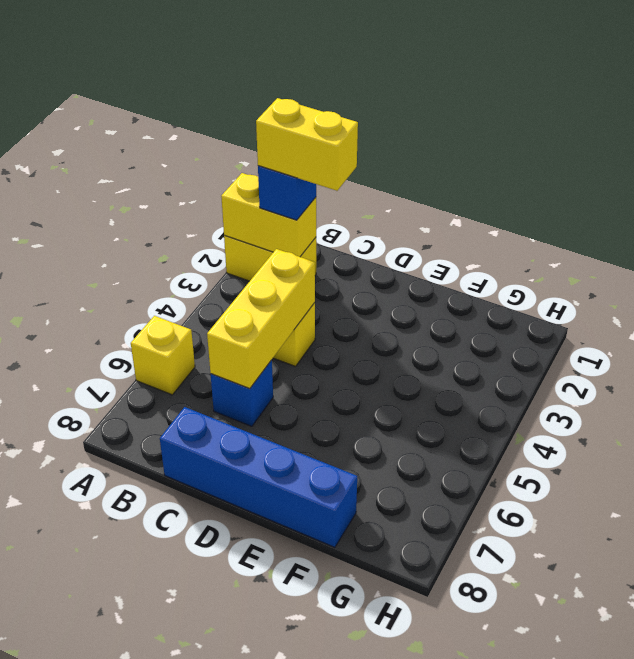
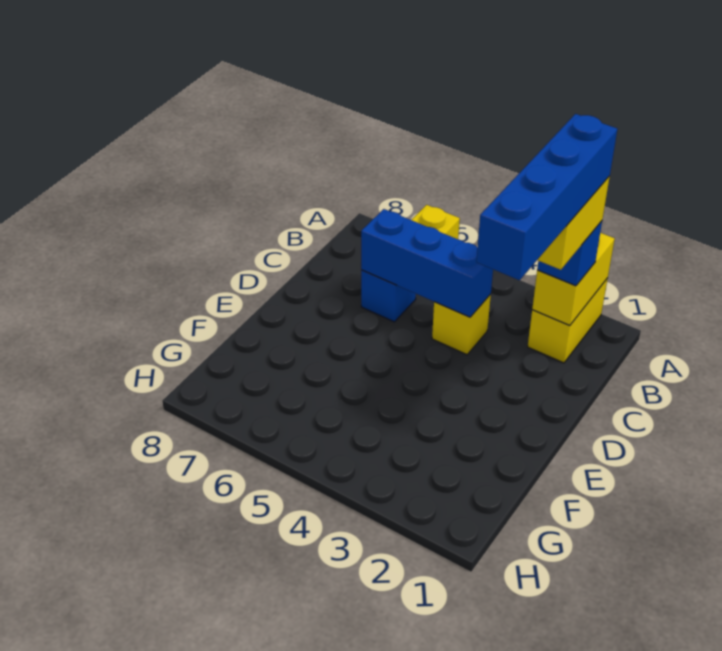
yellow brick C4:C6 level 2 -> blue brick C4:C6 level 2
blue brick C8:F8 level 1 -> blue brick B2:E2 level 5

